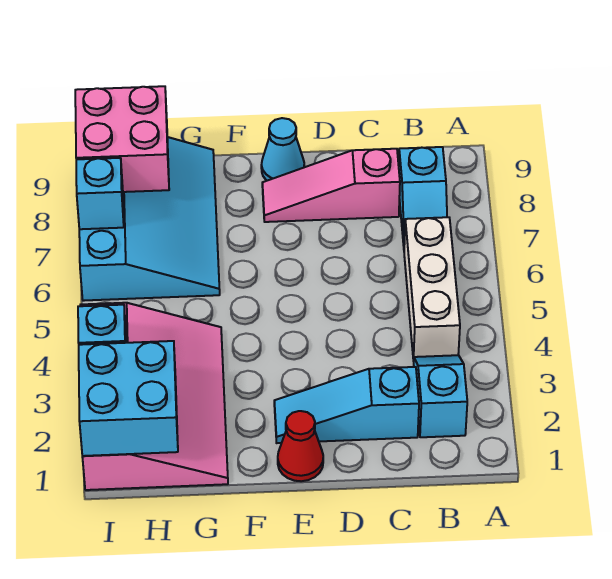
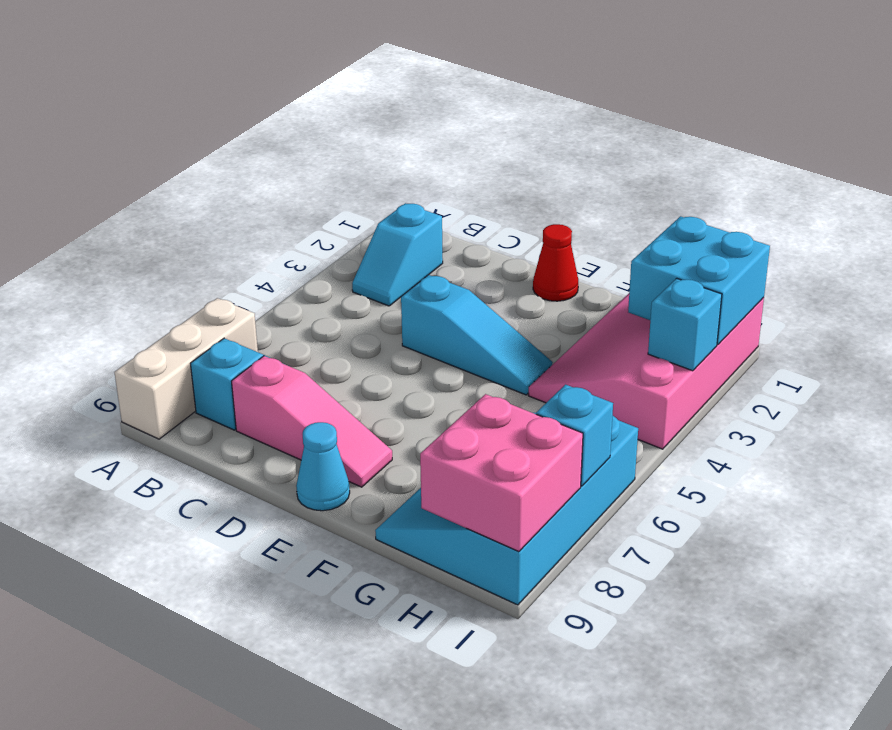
white brick B4:B6 level 1 -> white brick A7:A9 level 1
cyan slope C2:E2 level 1 top C -> cyan slope D4:F4 level 1 top D

